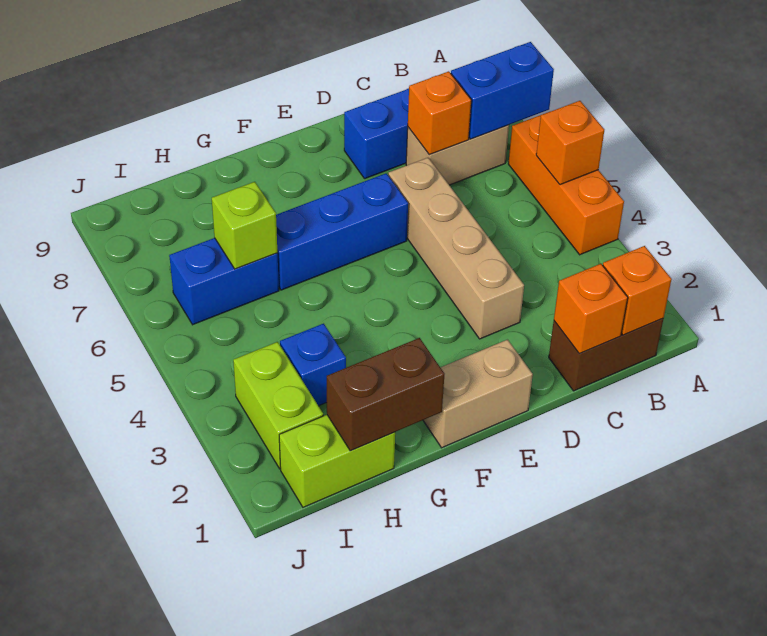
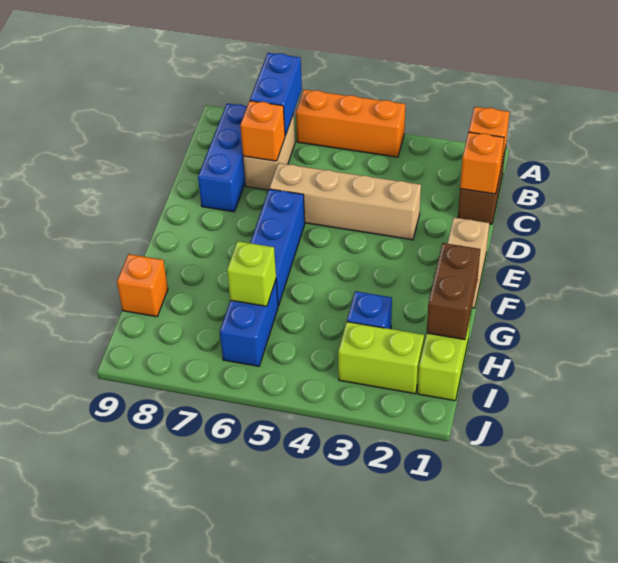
orange brick A5 level 2 -> orange brick H9 level 1

